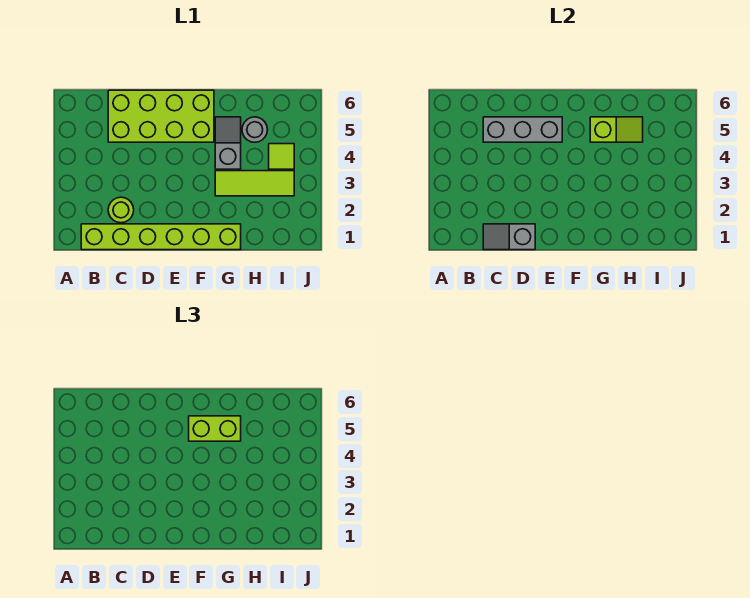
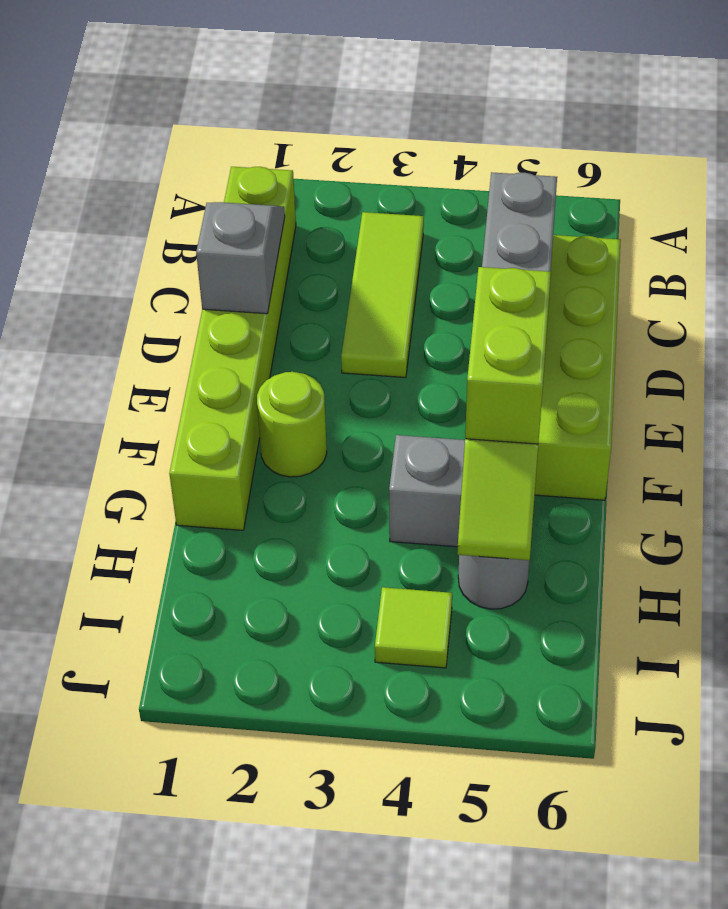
lime round brick C2 level 1 -> lime round brick F2 level 1
lime tile G3:I3 level 1 -> lime tile B3:D3 level 1

